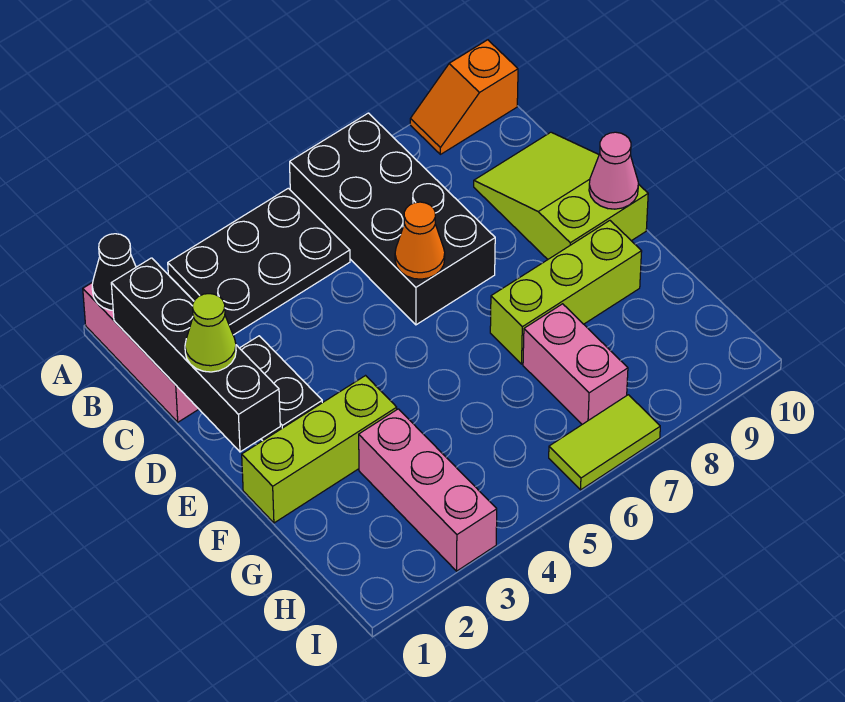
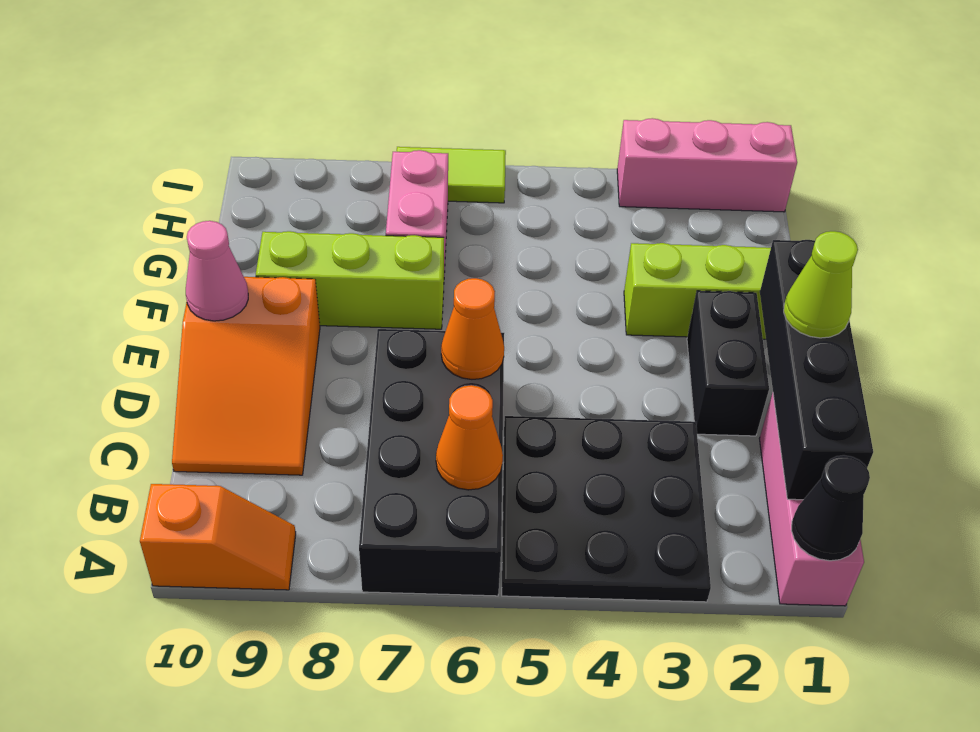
black plate A3:B5 level 1 -> black plate A3:C5 level 1
none -> orange cone B6 level 2
lime slope C9:E10 level 1 top E -> orange slope C9:E10 level 1 top E
pink brick G3:I3 level 1 -> pink brick I1:I3 level 1

